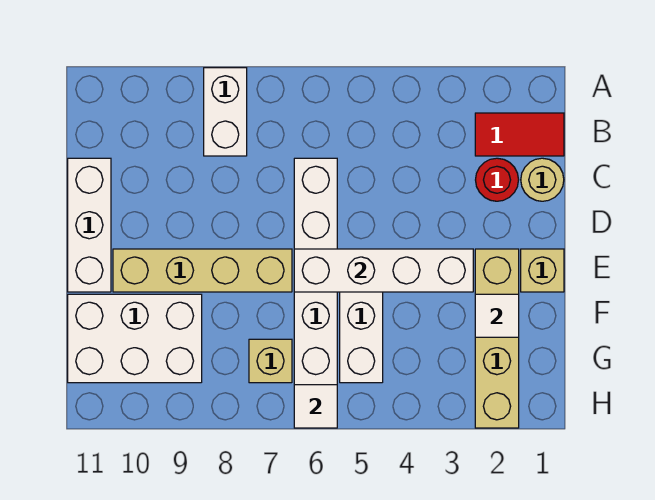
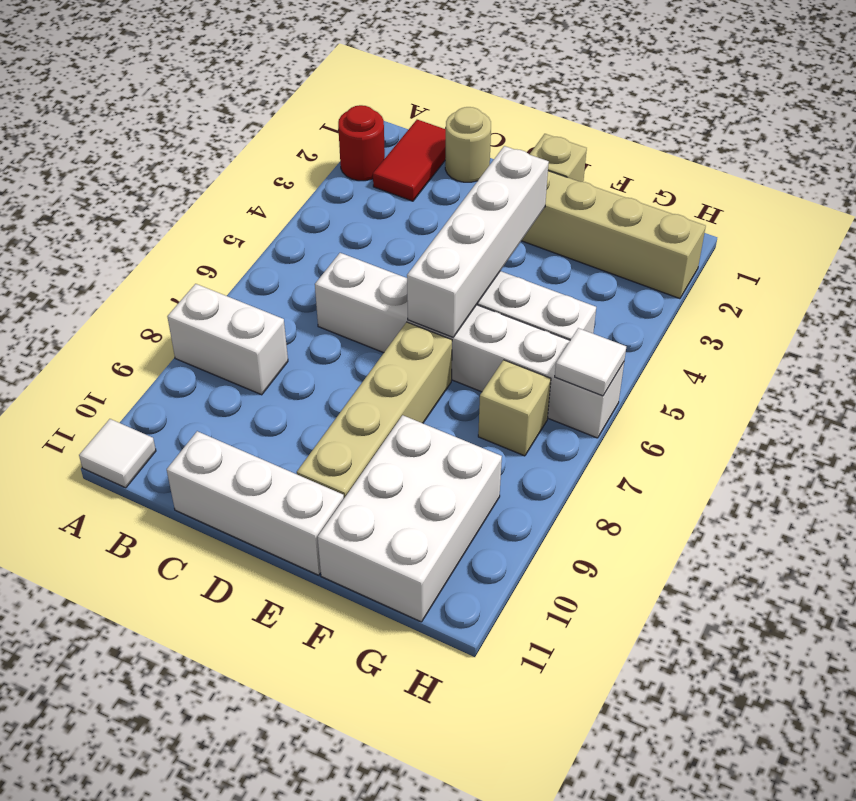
red round brick C2 level 1 -> red round brick A2 level 1
white tile F2 level 2 -> white tile A11 level 1

